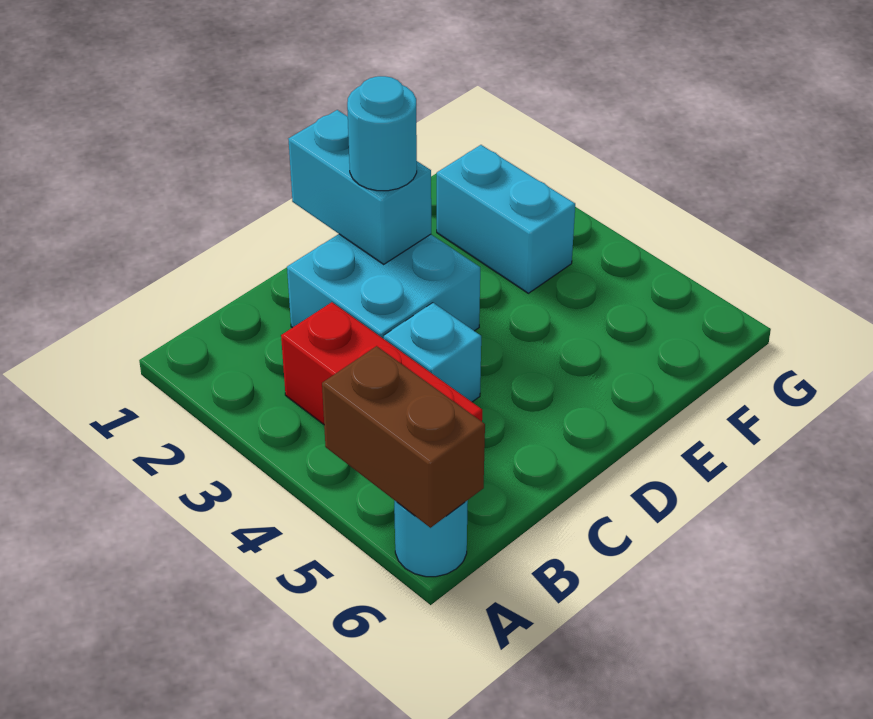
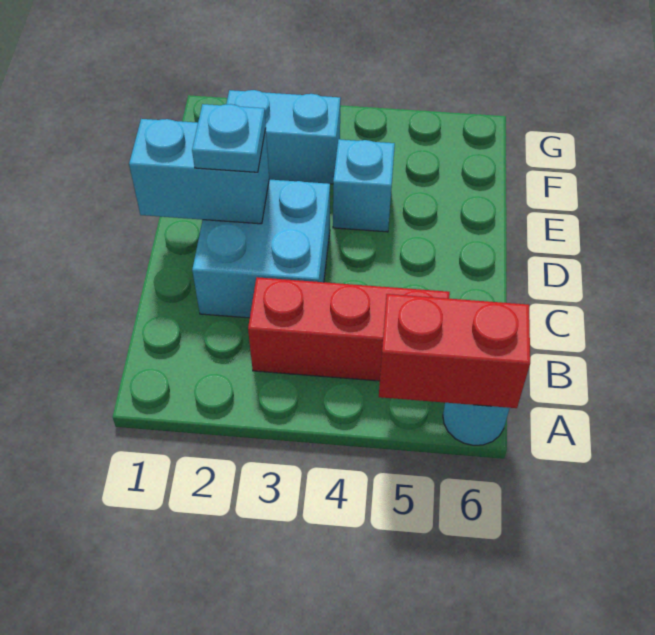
brown brick A5:A6 level 2 -> red brick A5:A6 level 2
cyan brick C4 level 1 -> cyan brick E4 level 1
cyan round brick D2 level 3 -> cyan plate D2 level 3

